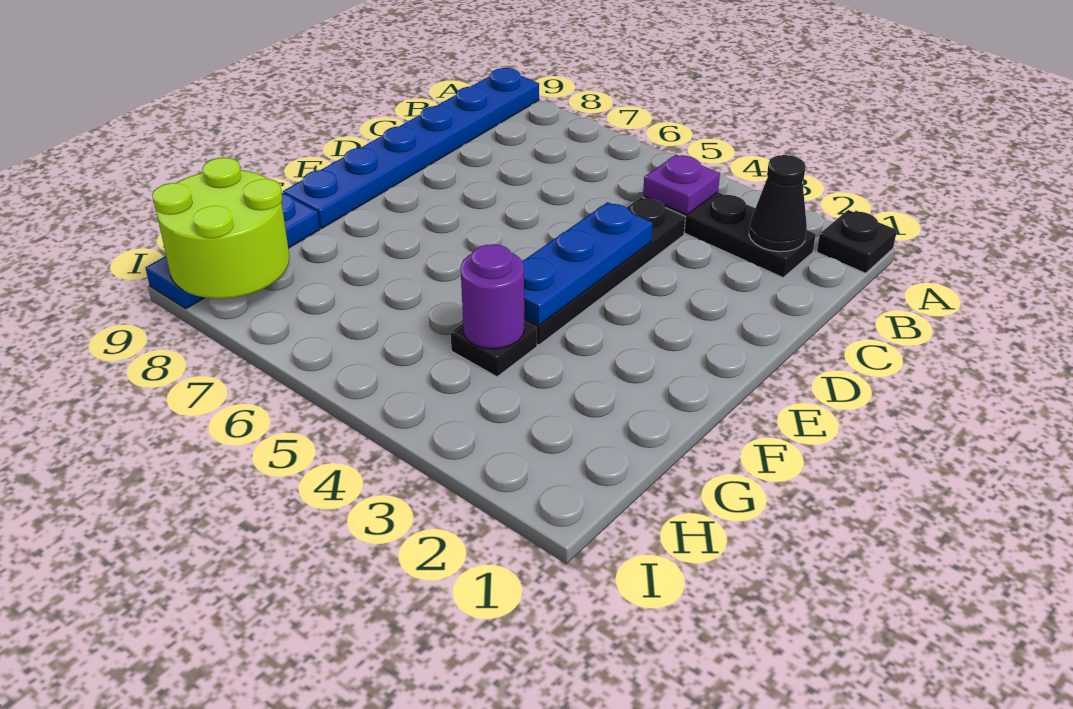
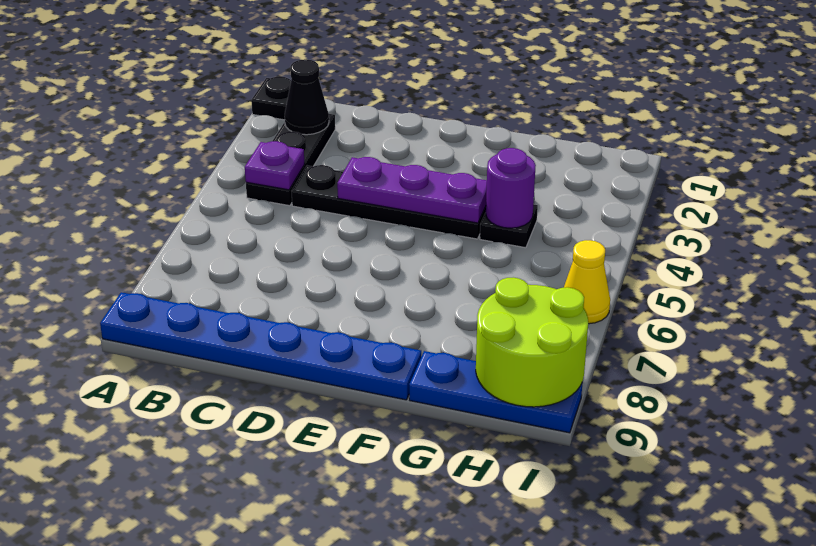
blue plate D4:F4 level 2 -> purple plate D4:F4 level 2
none -> yellow cone I6 level 1

